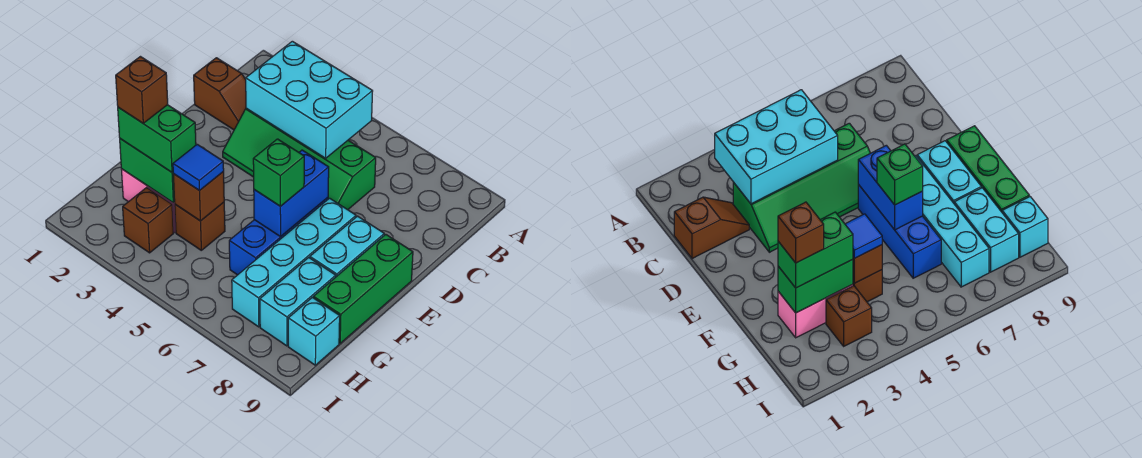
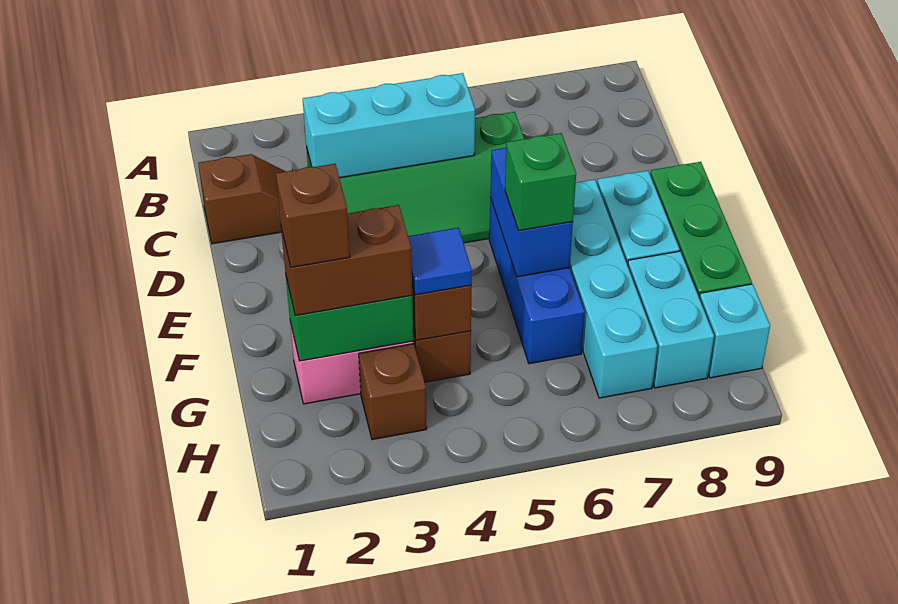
cyan brick B3:C5 level 2 -> cyan brick C3:C5 level 2
green brick G2:G3 level 3 -> brown brick G2:G3 level 3

